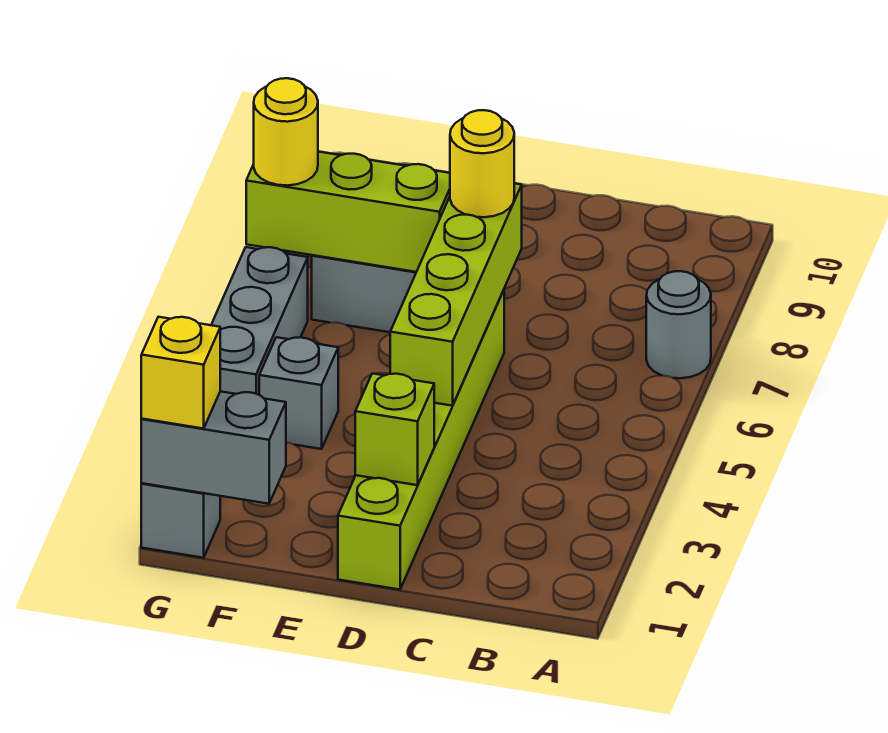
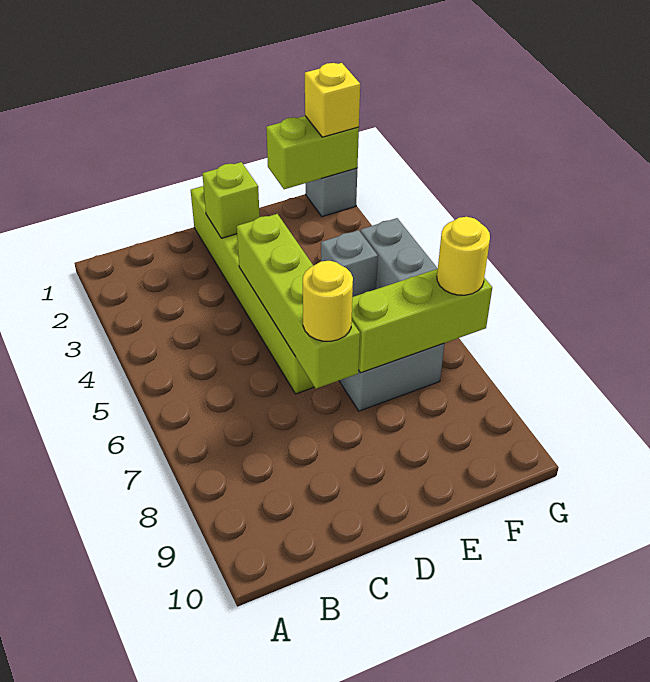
grey round brick A7 level 1 -> none
grey brick F1:G1 level 2 -> lime brick F1:G1 level 2

